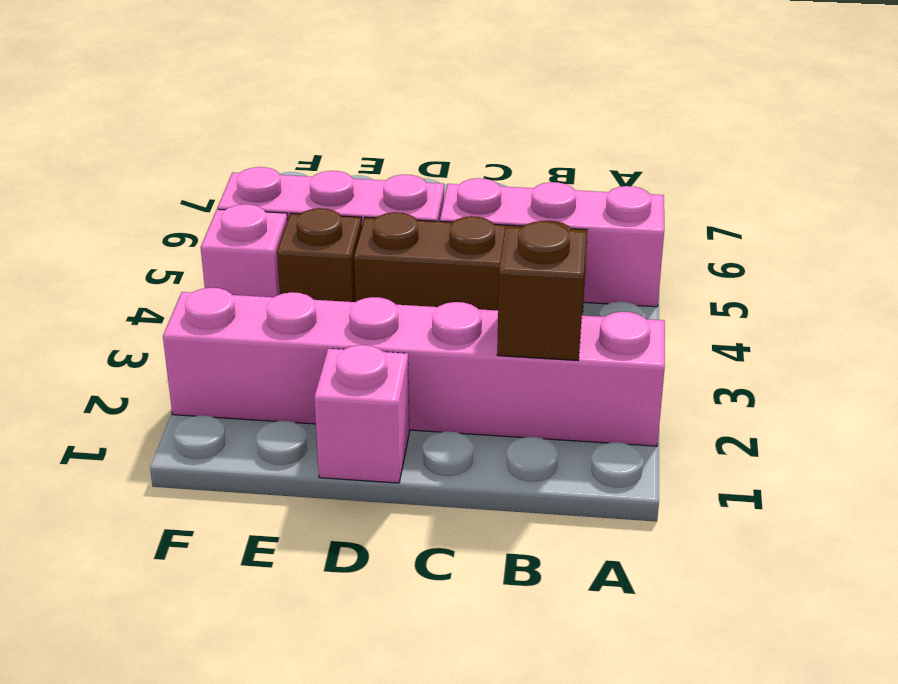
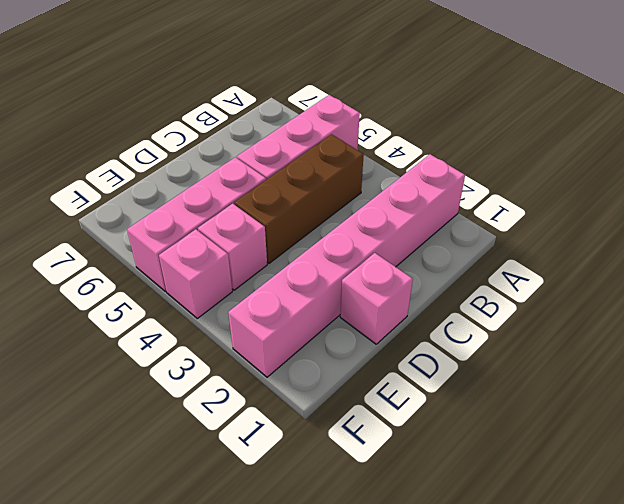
brown brick B2 level 2 -> none
brown brick E4 level 1 -> pink brick E4 level 1

